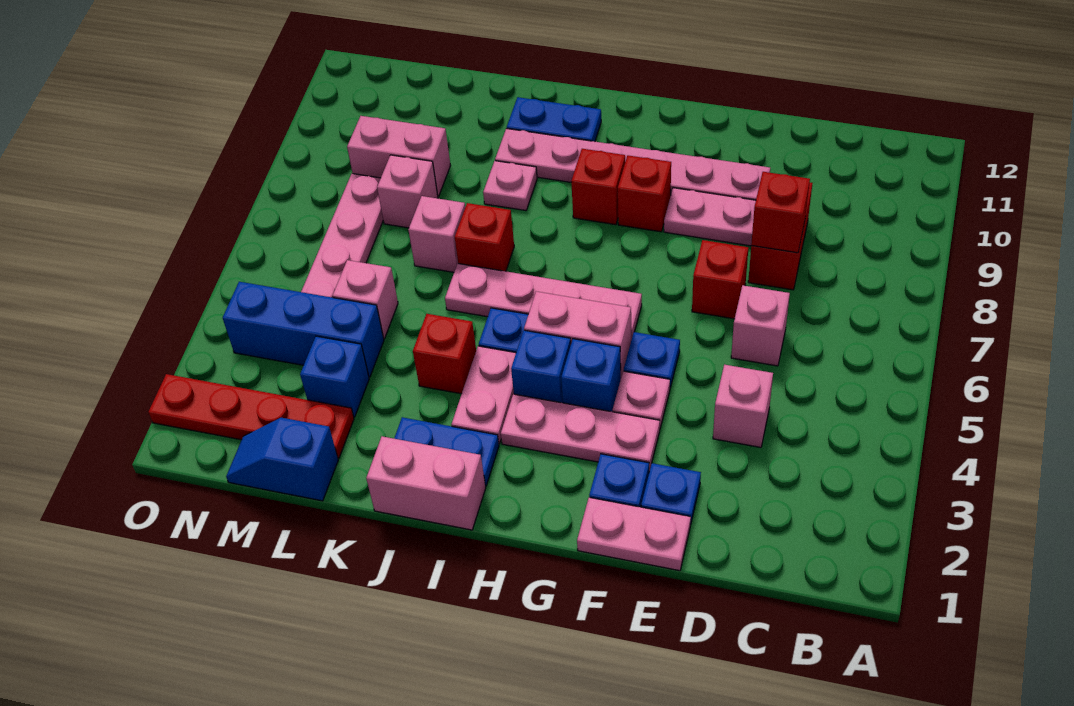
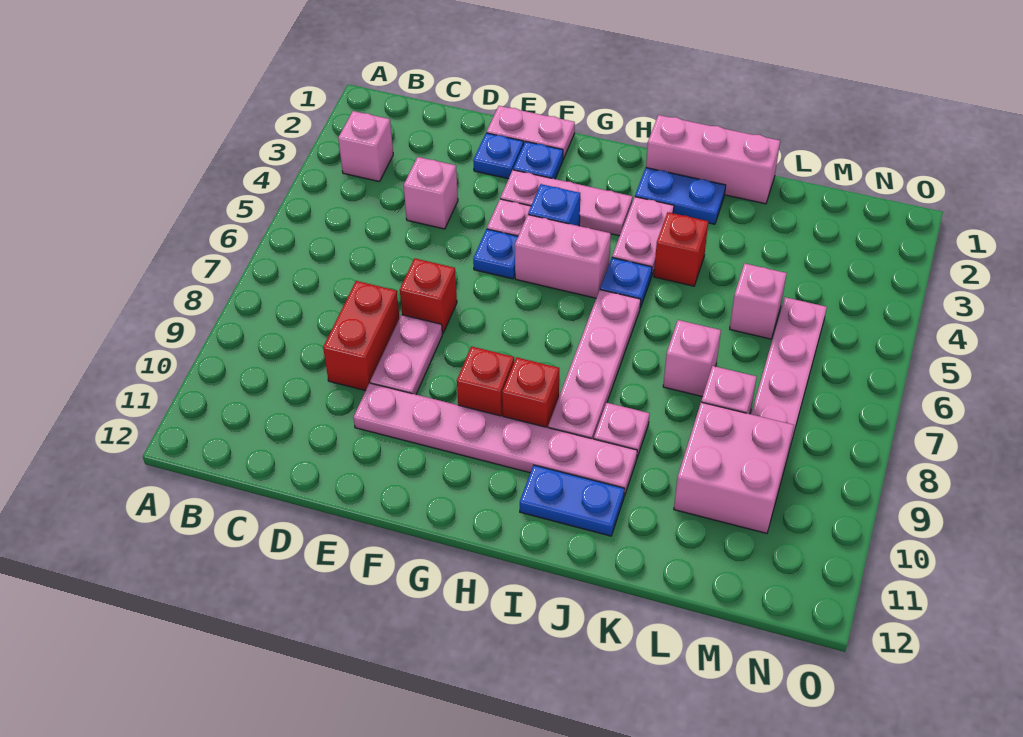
pink brick D6 level 1 -> pink brick B3 level 1
red brick D8 level 2 -> none
pink plate E9:F9 level 1 -> pink plate E8:E9 level 1
pink plate G6:J6 level 1 -> pink plate I6:I9 level 1
blue brick H4 level 1 -> none
pink brick I1:J1 level 1 -> pink brick I1:K1 level 1
red brick J7 level 1 -> none
blue slope L1:M1 level 1 top L -> none
red plate L2:O2 level 1 -> none
blue brick L3 level 1 -> none
blue brick L4:N4 level 1 -> none
pink brick L9:M9 level 1 -> pink brick L9:M10 level 1

